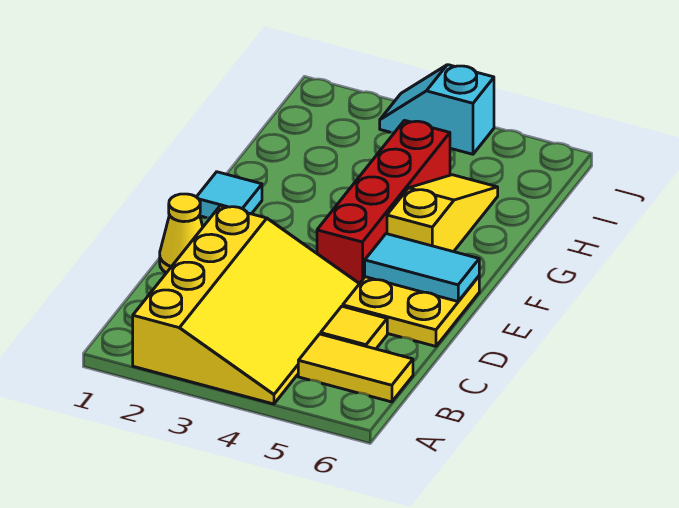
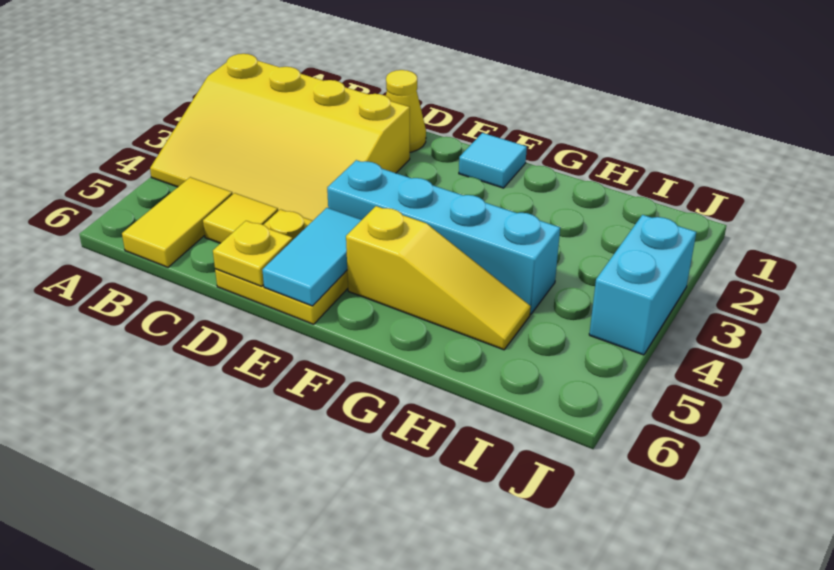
none -> yellow plate D6 level 2
red brick E4:H4 level 1 -> cyan brick E4:H4 level 1
cyan slope J3:J4 level 1 top 4 -> cyan brick J3:J4 level 1

